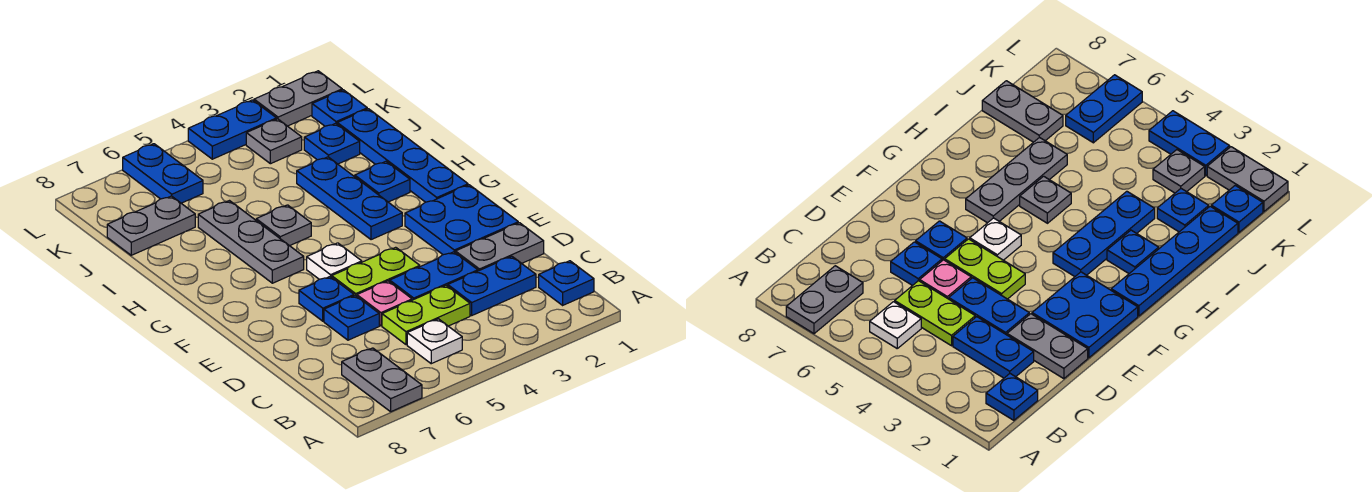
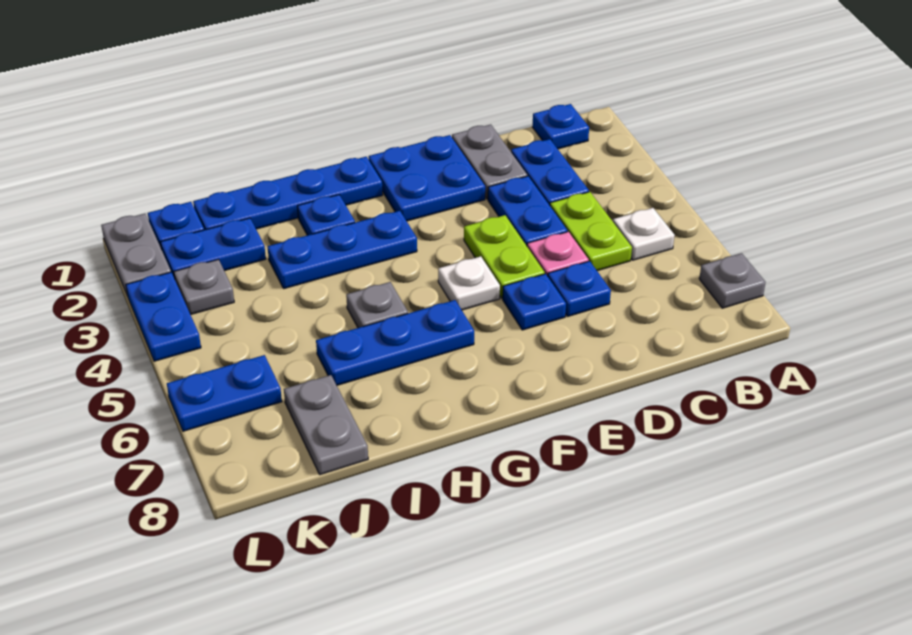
grey plate A7:B7 level 1 -> grey plate A7 level 1
grey plate G6:I6 level 1 -> blue plate G6:I6 level 1
blue plate J2 level 1 -> blue plate J2:K2 level 1

